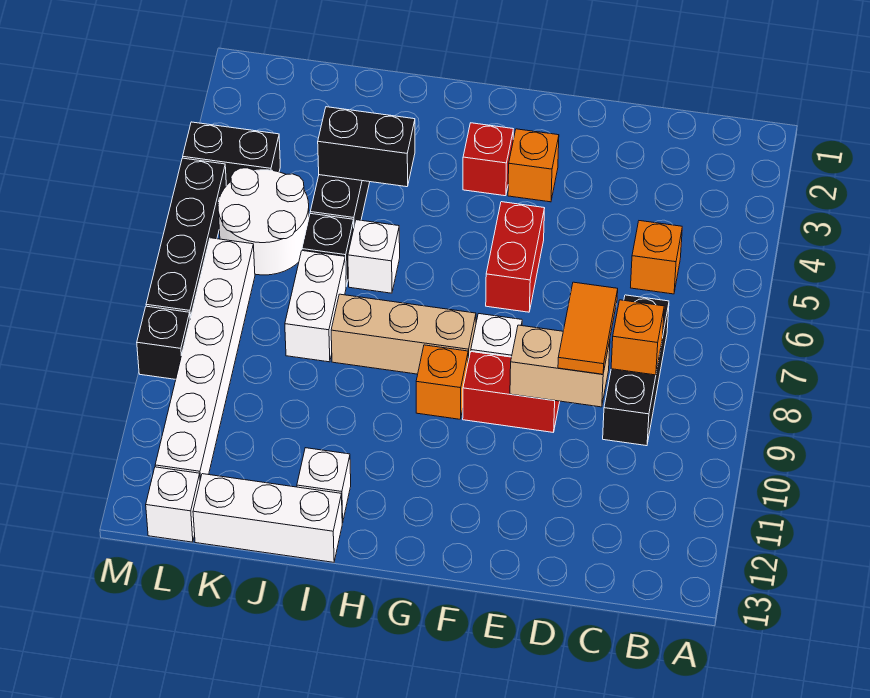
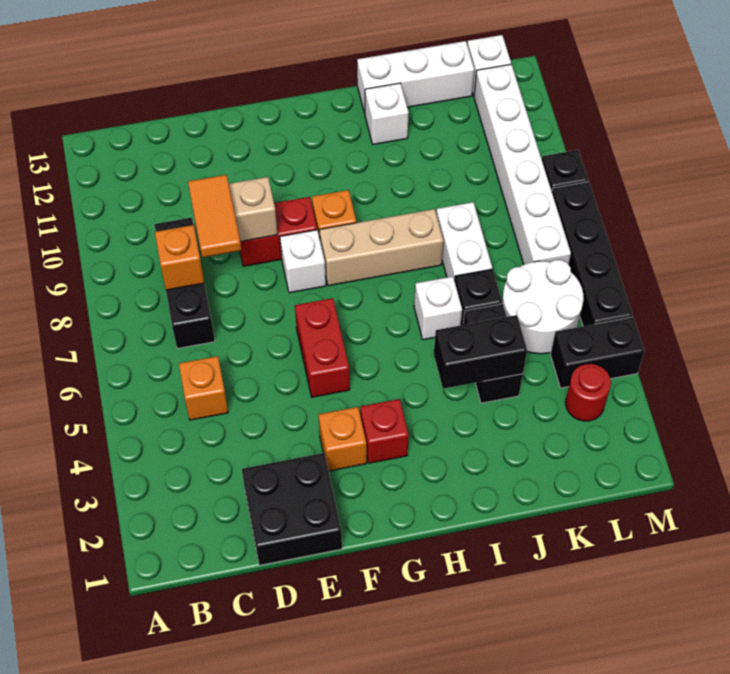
none -> black brick D1:E2 level 1
none -> red round brick L3 level 1

